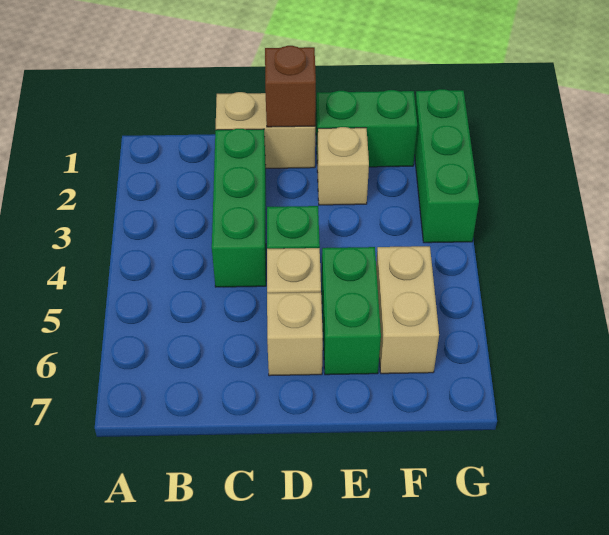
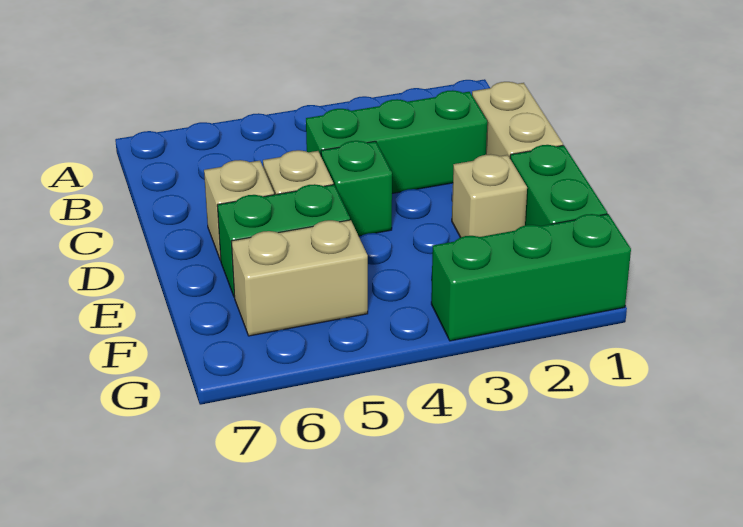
brown brick D1 level 2 -> none

